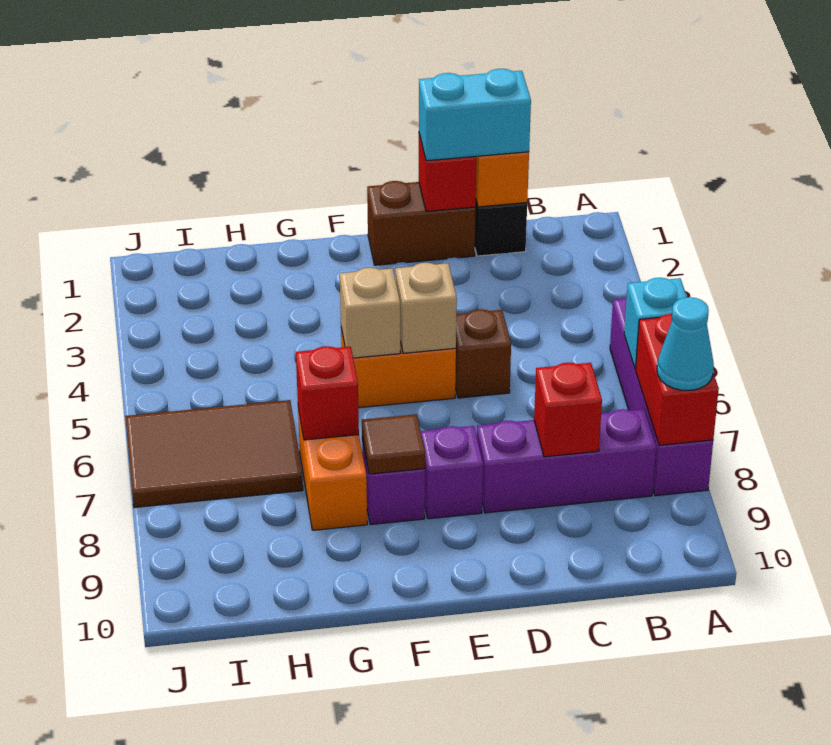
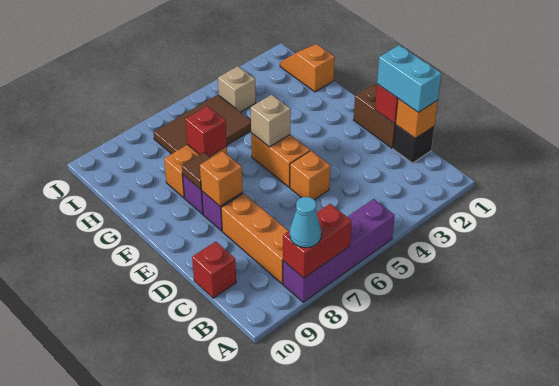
cyan brick A6 level 2 -> none
purple brick B8:D8 level 1 -> orange brick B8:D8 level 1
red brick C8 level 2 -> red brick C10 level 1
brown brick D5 level 1 -> orange brick D5 level 1
tan brick E5 level 2 -> tan brick I4 level 1
none -> orange brick E8 level 2
none -> orange slope H1:I1 level 1 top H
brown tile H6:J7 level 1 -> brown tile H5:I7 level 1

